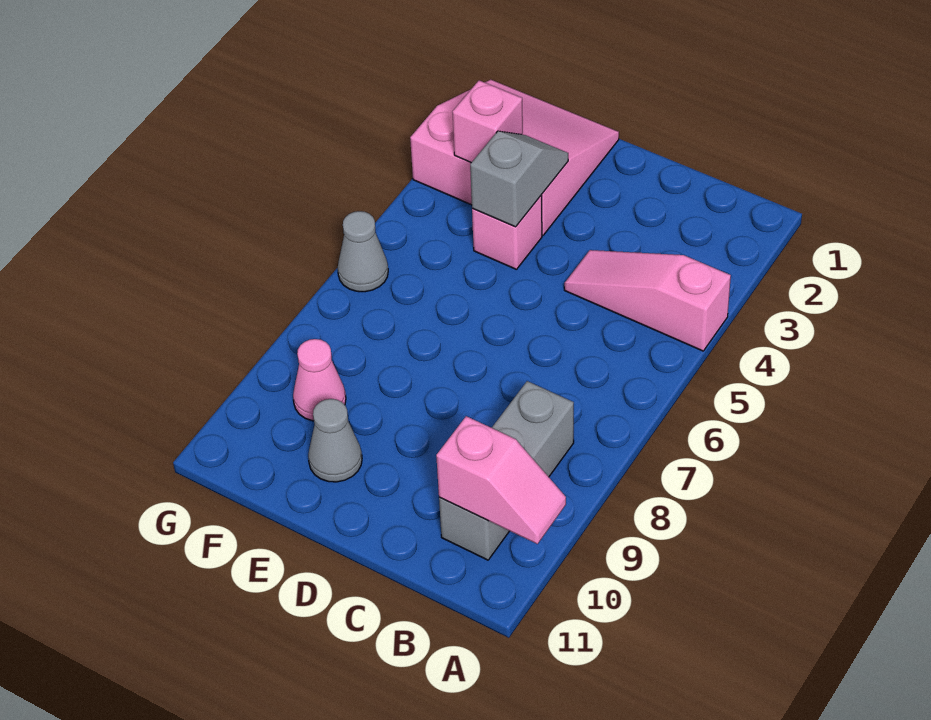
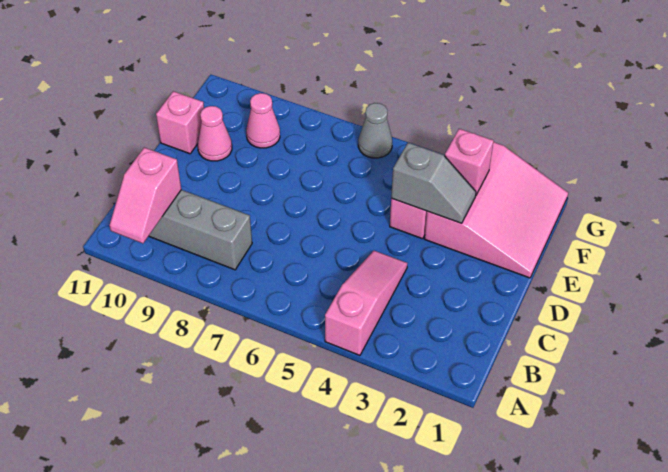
grey cone E10 level 1 -> pink cone E10 level 1
none -> pink brick E11 level 1

